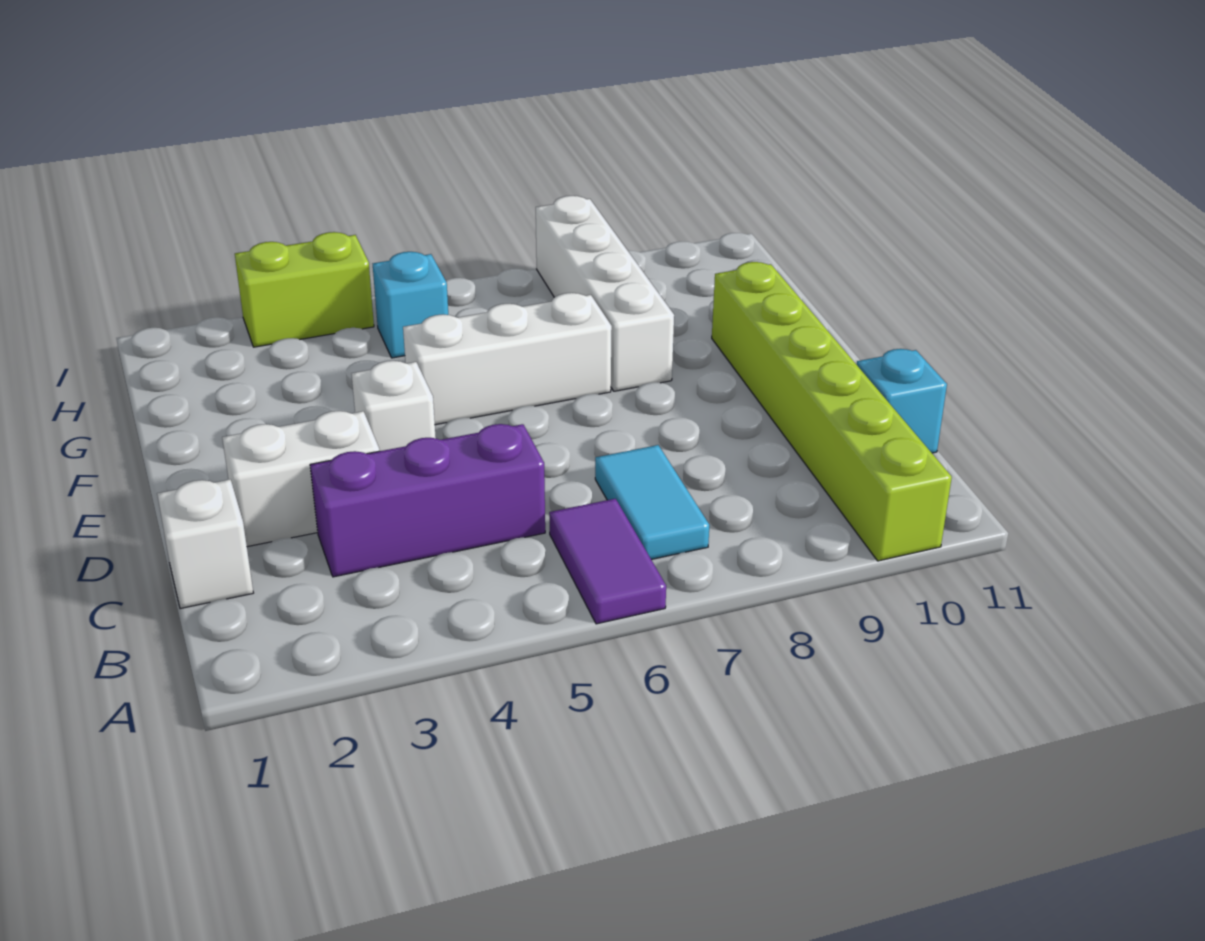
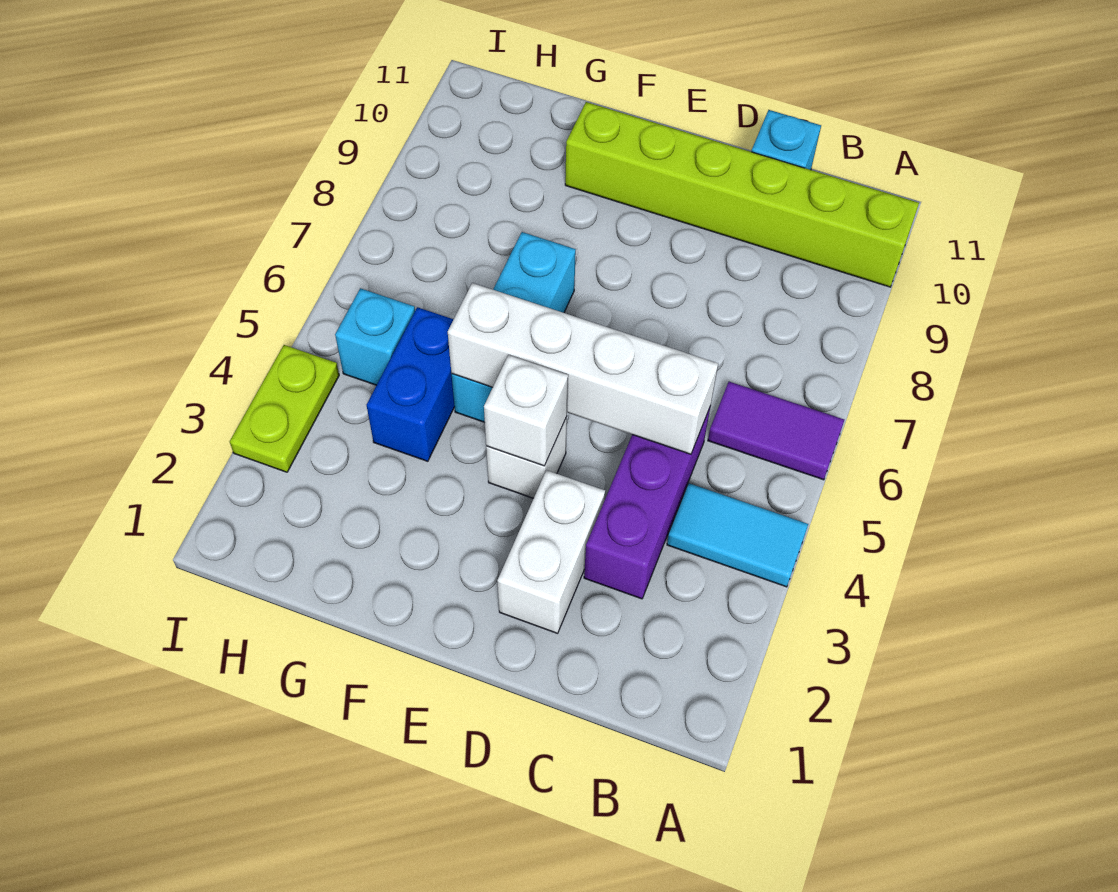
cyan tile B7:C7 level 1 -> cyan tile A4:B4 level 1
white brick C1 level 1 -> white brick E4 level 2
white brick F5:F7 level 1 -> cyan brick F5:F7 level 1
white brick F8:I8 level 1 -> white brick C5:F5 level 2
none -> blue brick G4:G5 level 1
lime brick I3:I4 level 1 -> lime plate I3:I4 level 1

